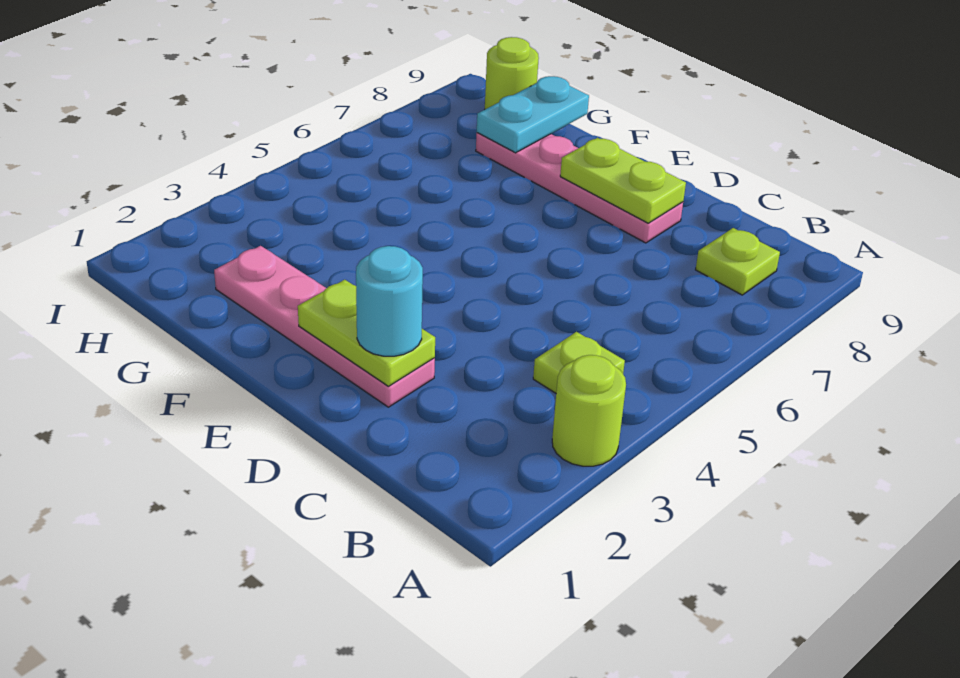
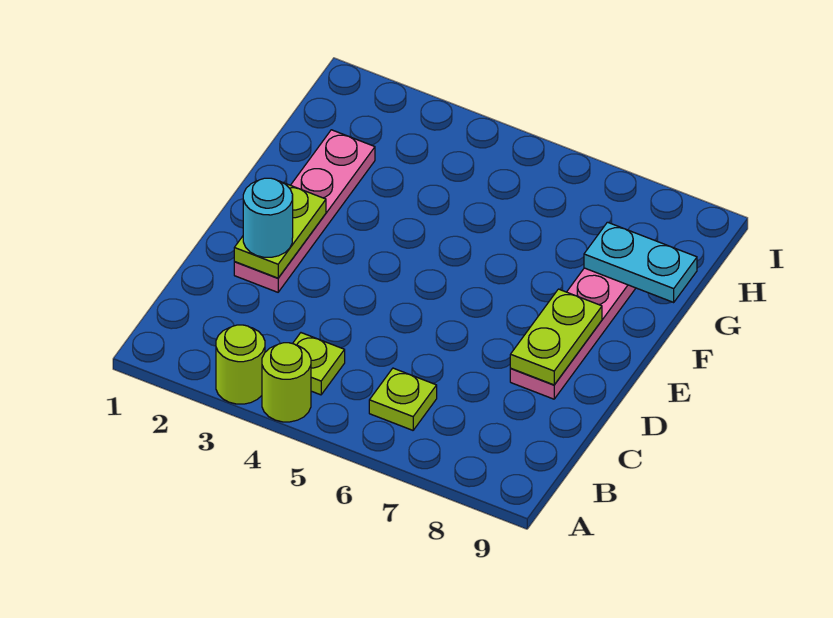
lime plate B8 level 1 -> lime plate B6 level 1
lime round brick H9 level 1 -> lime round brick A4 level 1

